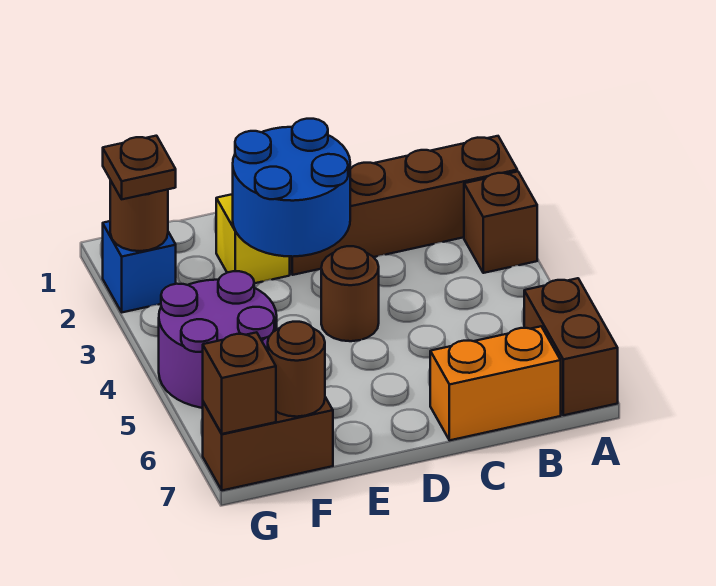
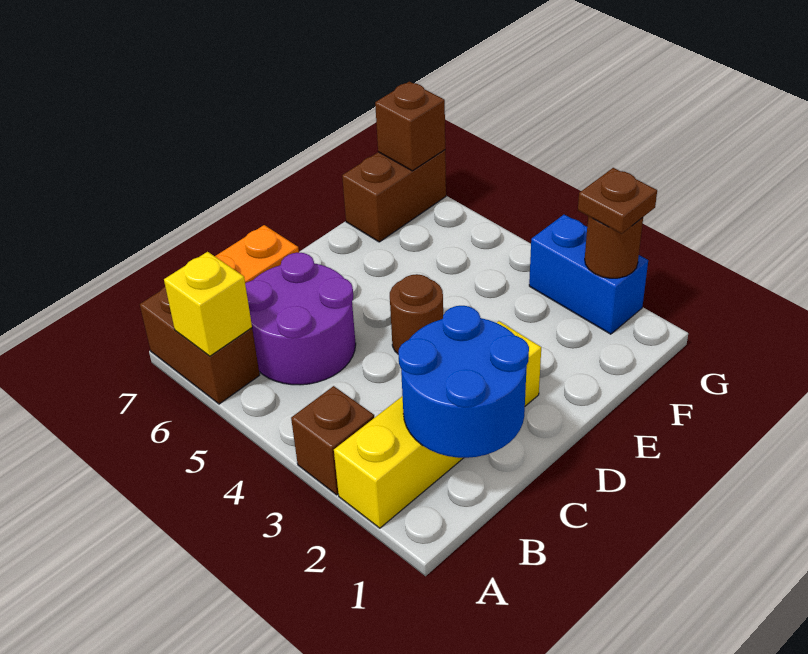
brown brick A2:D2 level 1 -> yellow brick A2:D2 level 1
blue round brick D2:E3 level 2 -> blue round brick B1:C2 level 2
yellow brick E2 level 1 -> yellow brick A6 level 2
purple round brick F4:G5 level 1 -> purple round brick B5:C6 level 1
brown round brick F7 level 2 -> none
blue brick G2 level 1 -> blue brick G2:G3 level 1

